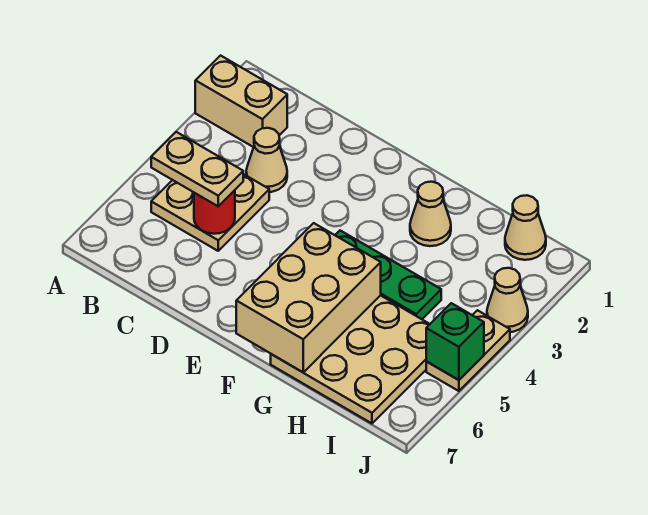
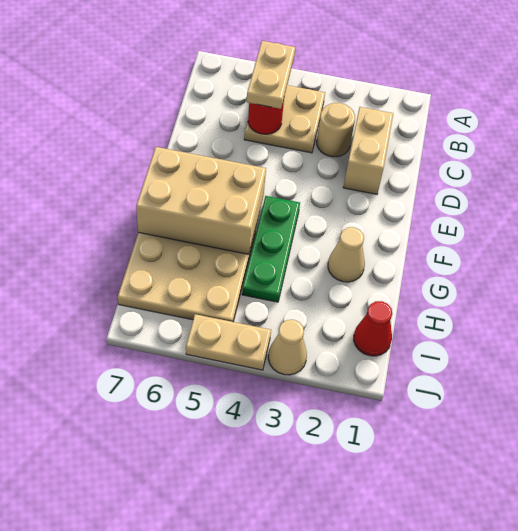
tan brick A2:B2 level 1 -> tan brick C2:D2 level 1
tan cone C3 level 1 -> tan round brick C3 level 1
tan cone I1 level 1 -> red cone I1 level 1
green brick J5 level 2 -> none

